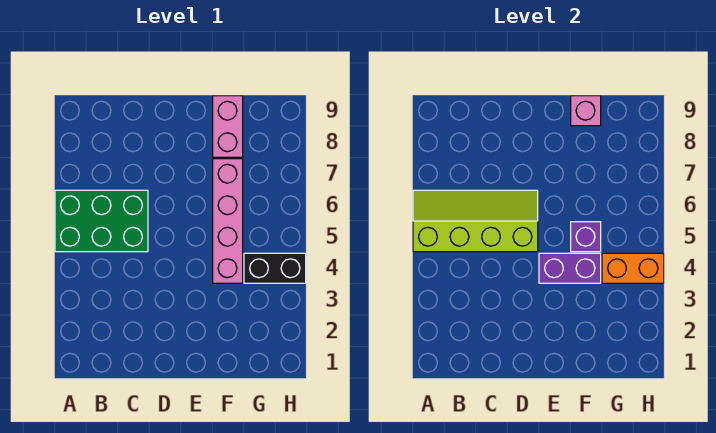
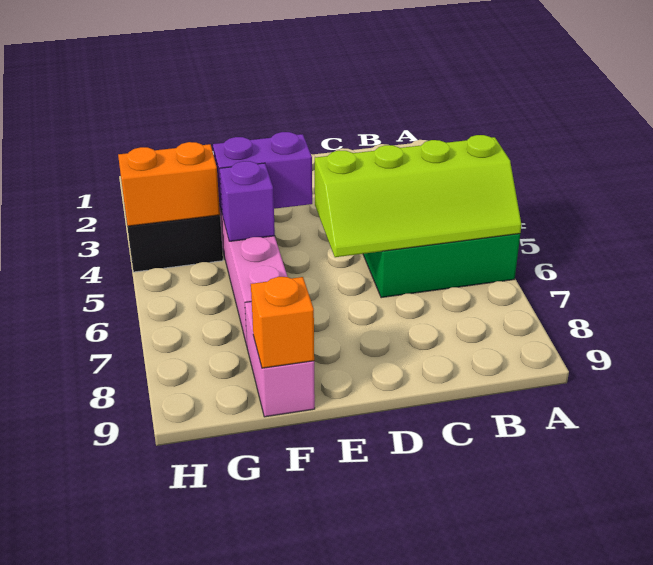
pink brick F9 level 2 -> orange brick F9 level 2

